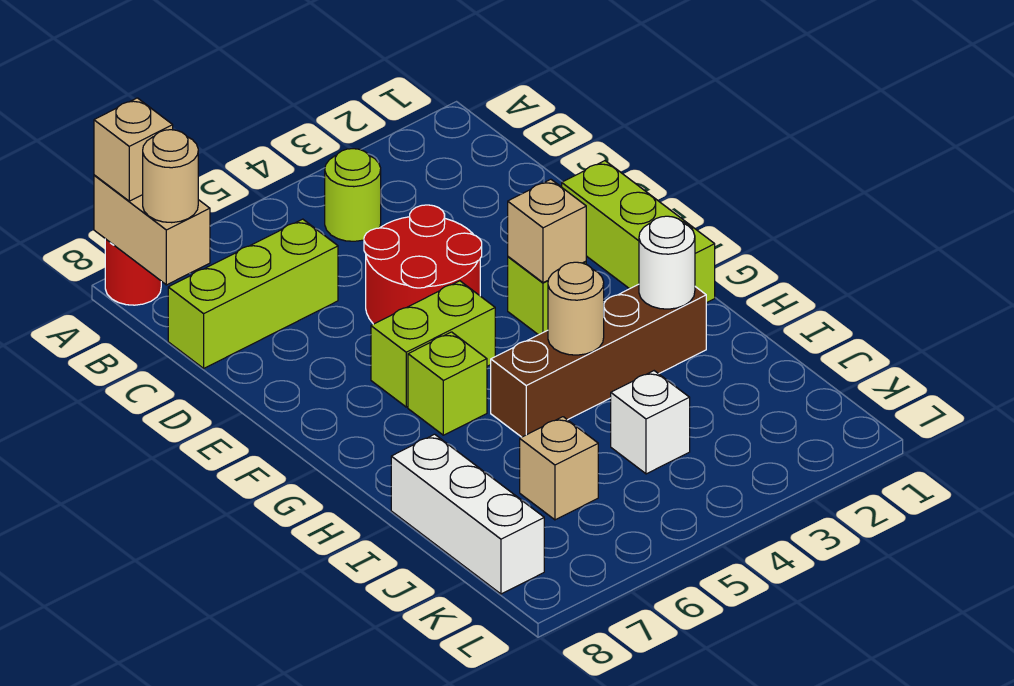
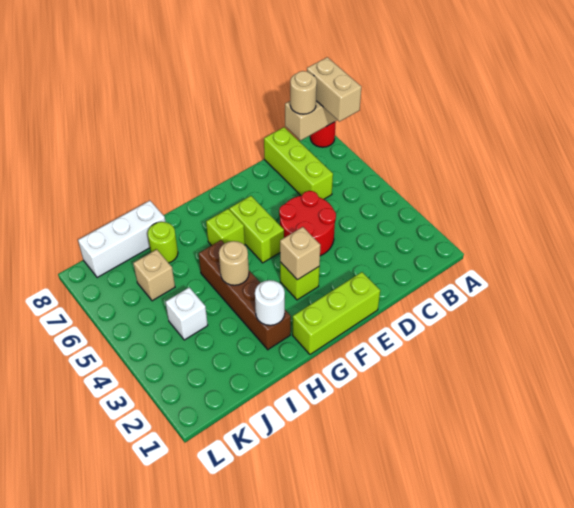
tan brick A8 level 3 -> tan brick A7:A8 level 3
lime round brick B4 level 1 -> lime round brick I7 level 1

